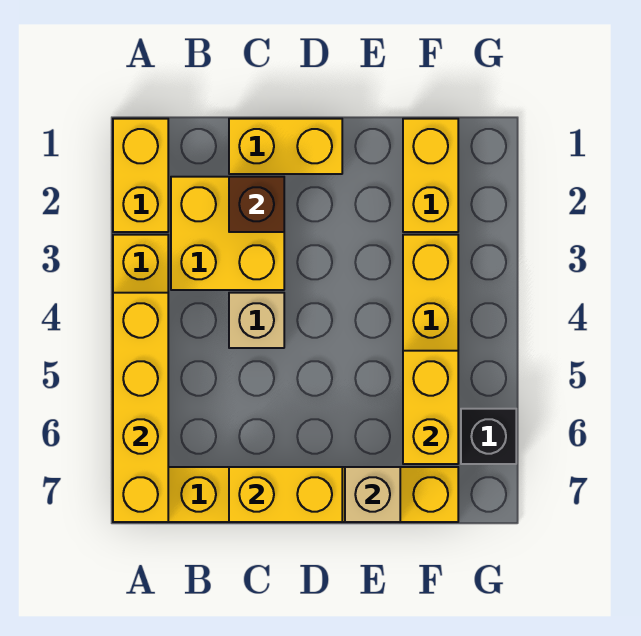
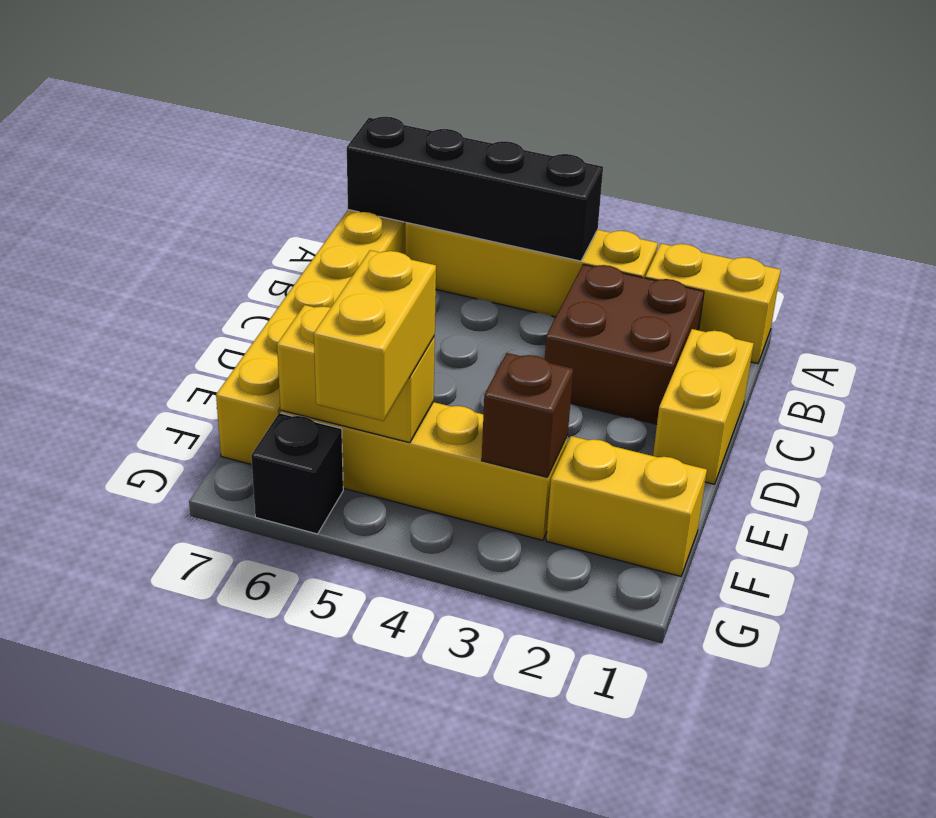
yellow brick A4:A7 level 2 -> black brick A4:A7 level 2
yellow brick B2:C3 level 1 -> brown brick B2:C3 level 1
brown brick C2 level 2 -> brown brick F3 level 2
tan brick C4 level 1 -> none
yellow brick C7:D7 level 2 -> yellow brick F5:G5 level 3
tan brick E7 level 2 -> none

